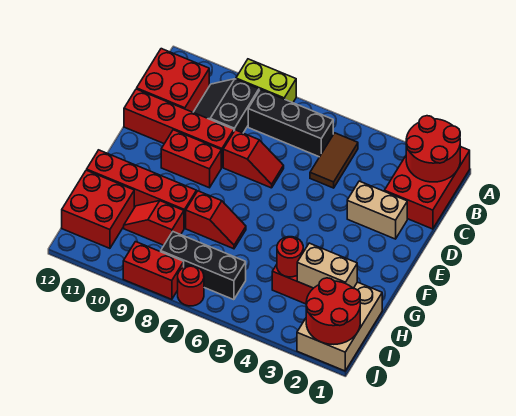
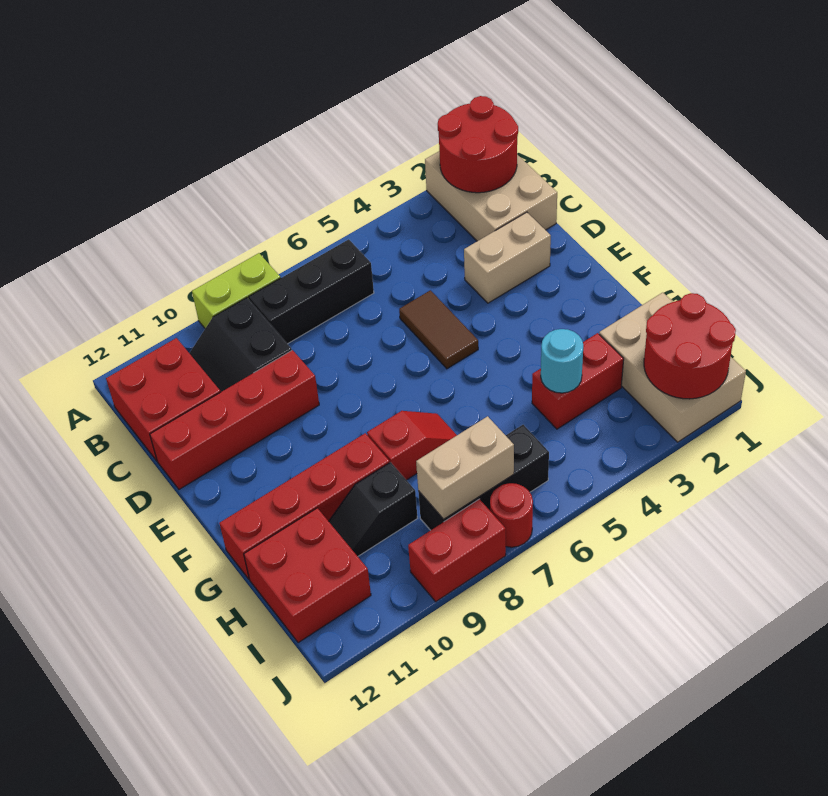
red brick A1:C2 level 1 -> tan brick A1:C2 level 1
brown tile B5:C5 level 1 -> brown tile D5:E5 level 1
red slope D7:D8 level 1 top 8 -> none
red brick E9:E10 level 1 -> none
tan brick H2:H3 level 2 -> tan brick I7:I8 level 2
red round brick H4 level 2 -> cyan round brick H4 level 2
red slope H9:H10 level 1 top 9 -> black slope H9:H10 level 1 top 9

